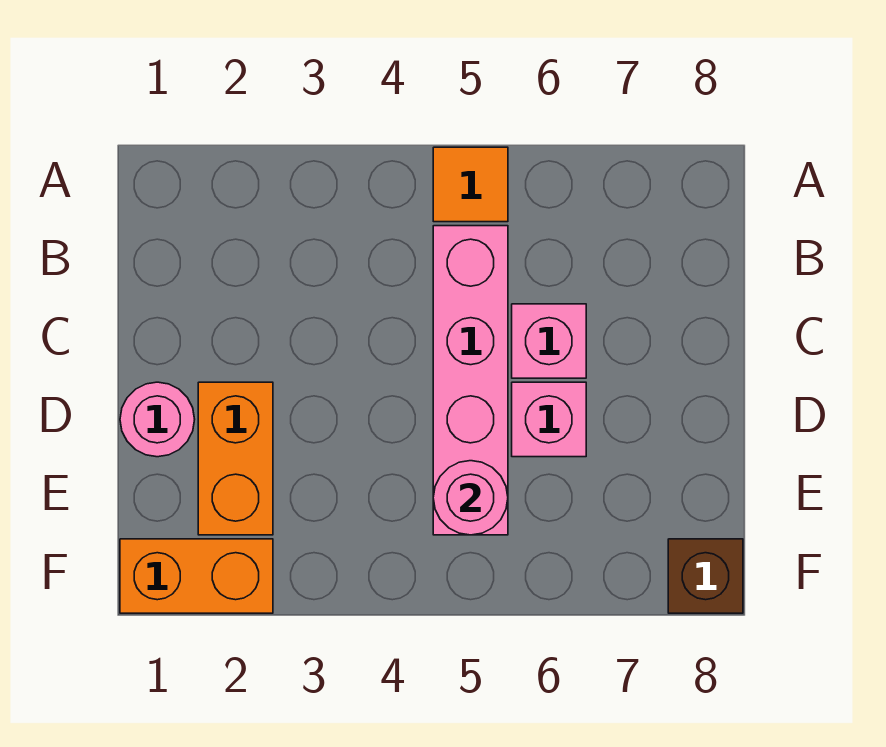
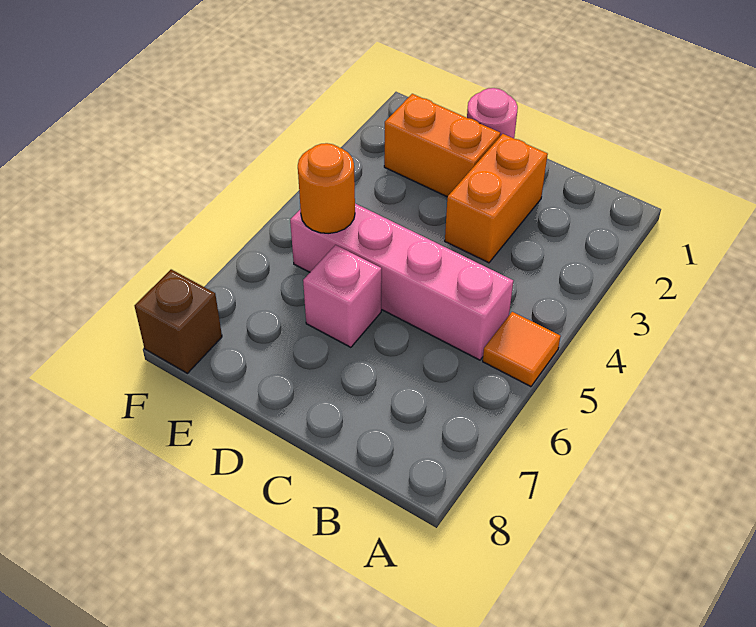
pink brick C6 level 1 -> none
pink round brick E5 level 2 -> orange round brick E5 level 2
orange brick F1:F2 level 1 -> orange brick C2:C3 level 1

